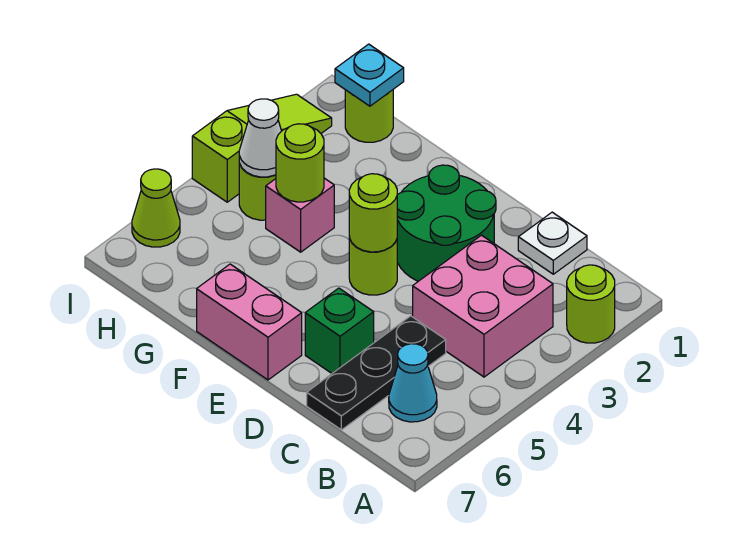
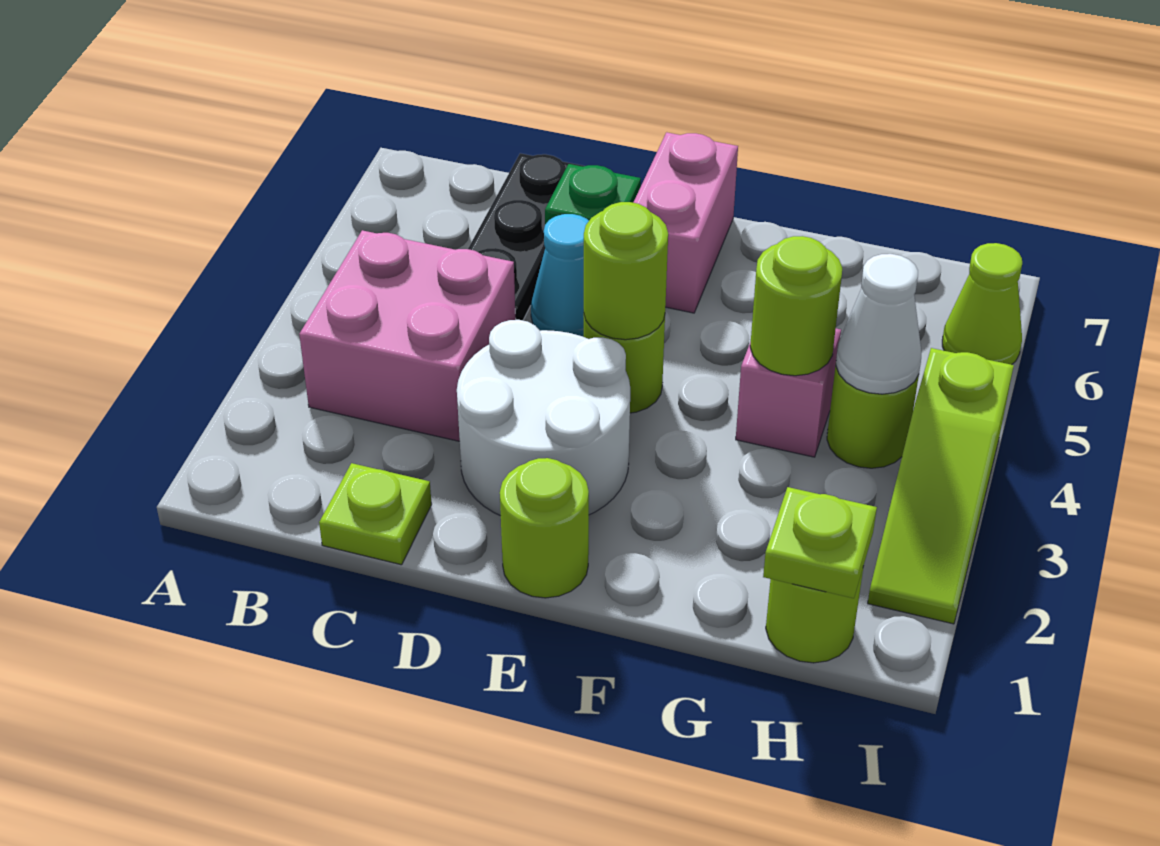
lime round brick A2 level 1 -> lime round brick E1 level 1
cyan cone B6 level 1 -> cyan cone D5 level 1
white plate C1 level 1 -> lime plate C1 level 1
green round brick D2:E3 level 1 -> white round brick D2:E3 level 1
pink brick E7:F7 level 1 -> pink brick E6:E7 level 1
cyan plate H1 level 2 -> lime plate H1 level 2

